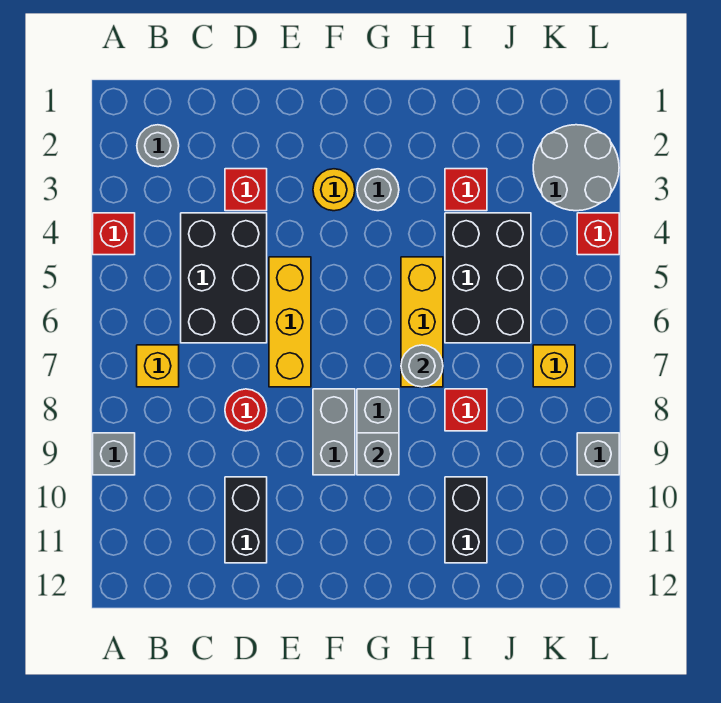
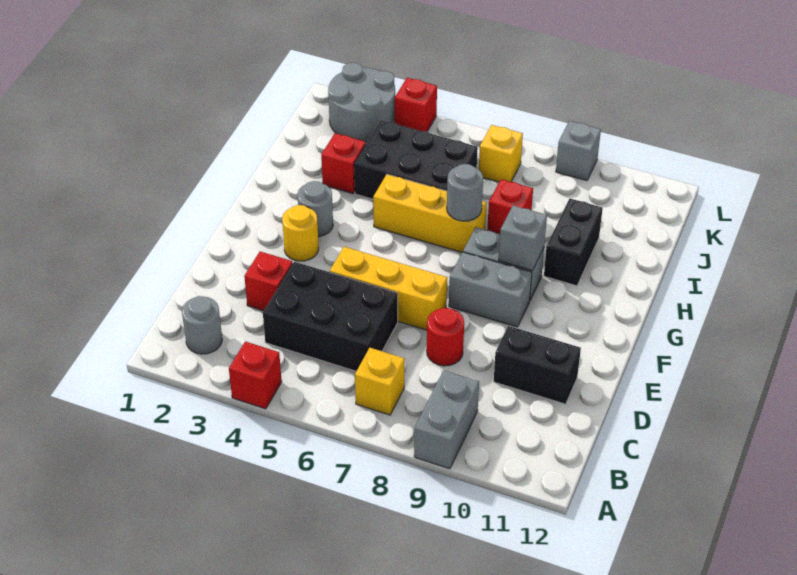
grey brick A9 level 1 -> grey brick A9:B9 level 1
black brick I10:I11 level 1 -> black brick H10:I10 level 1

